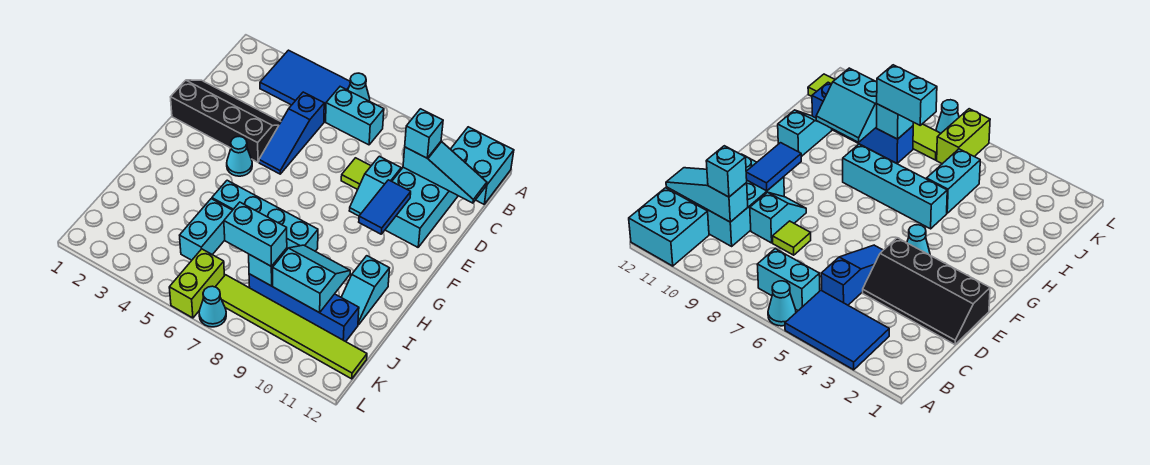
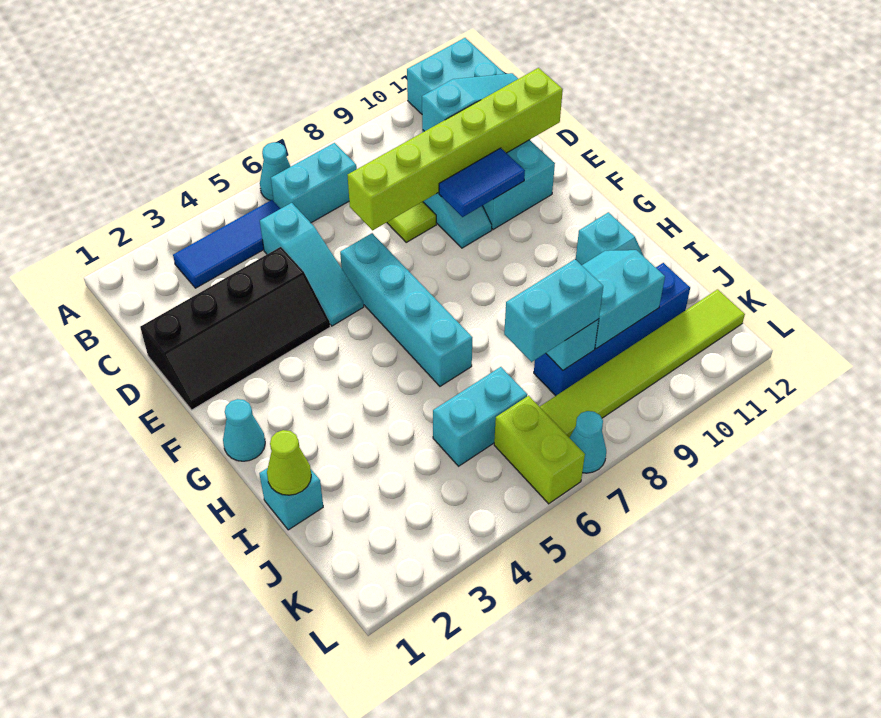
blue tile A3:B5 level 1 -> blue tile B3:B5 level 1
blue slope C5:E5 level 1 top C -> cyan slope C5:E5 level 1 top C
cyan brick C10 level 3 -> cyan brick I1 level 1
black slope D1:E4 level 1 top E -> black slope D1:E4 level 1 top D
none -> lime brick D7:D12 level 2
blue tile E10:F10 level 2 -> blue tile E9:E10 level 2
cyan cone F4 level 1 -> cyan cone G1 level 1
cyan brick H5:H8 level 1 -> cyan brick E6:H6 level 1
none -> lime cone I1 level 2
cyan brick I5:J5 level 1 -> cyan brick J5:J6 level 1

